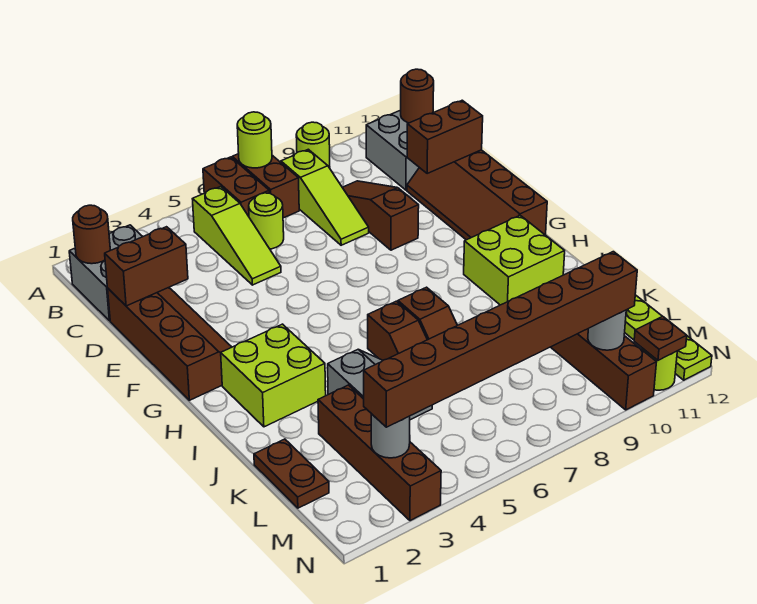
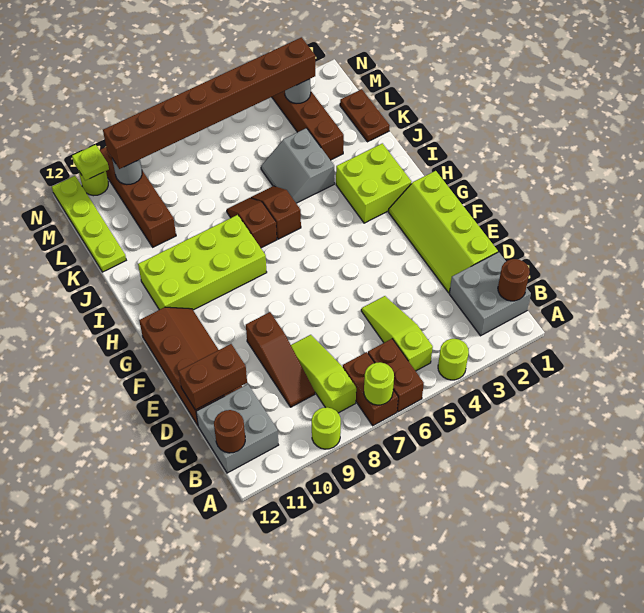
lime round brick C6 level 1 -> lime round brick A4 level 1
brown slope D1:G2 level 1 top 1 -> lime slope D1:G2 level 1 top 1
brown brick D1:D2 level 2 -> none
lime brick H10:I11 level 1 -> lime brick H8:I11 level 1
brown plate N11 level 2 -> lime plate N11 level 2

